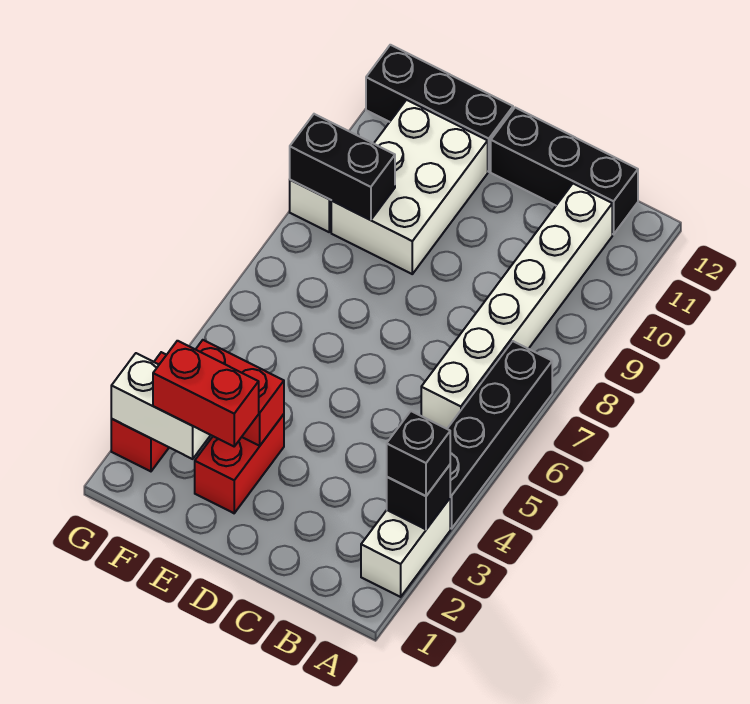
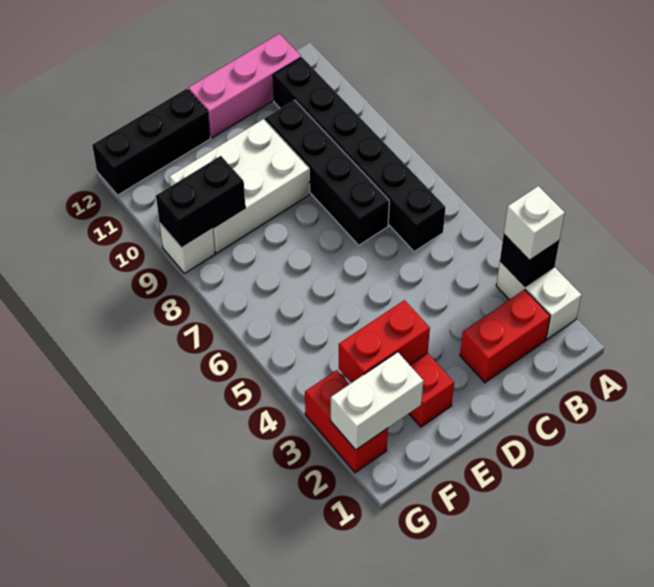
black brick A3 level 3 -> white brick A3 level 3
black brick A4:A7 level 1 -> black brick C7:C10 level 1
white brick B6:B11 level 1 -> black brick B6:B11 level 1
black brick B12:D12 level 1 -> pink brick B12:D12 level 1
red brick E2:F2 level 3 -> red brick B2:C2 level 1
white brick E9:F11 level 1 -> white brick D9:F10 level 1

